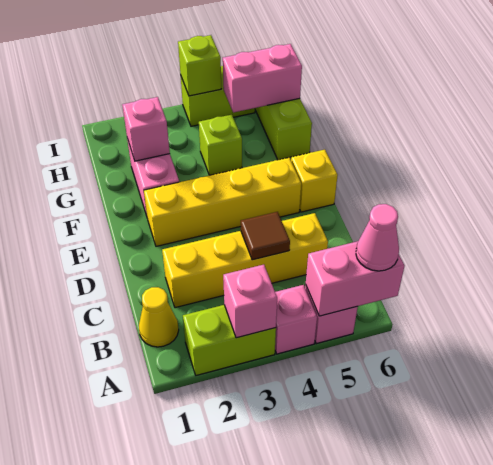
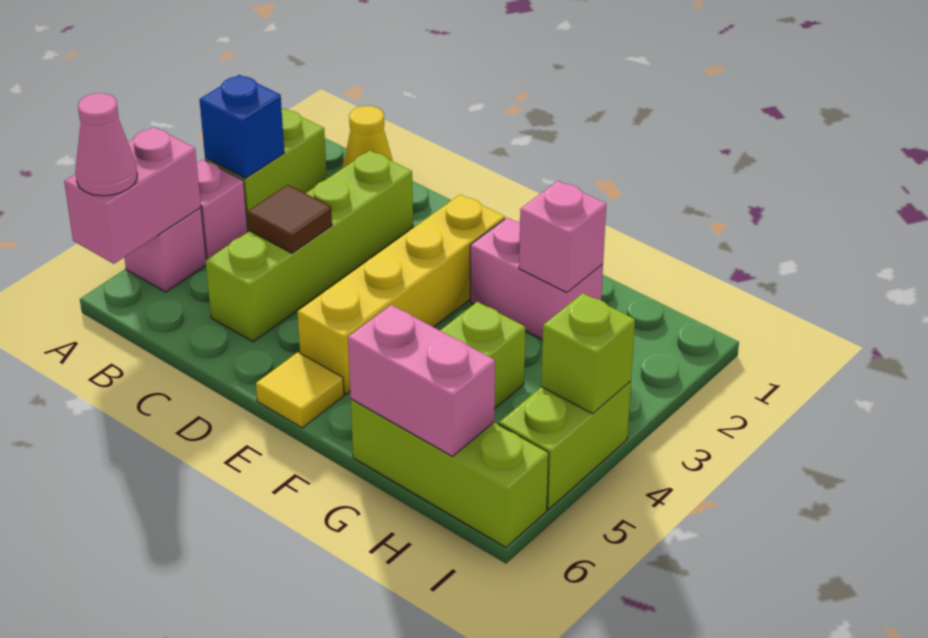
pink brick A3 level 2 -> blue brick A3 level 2
yellow brick C2:C5 level 1 -> lime brick C2:C5 level 1
yellow brick E6 level 1 -> yellow tile E6 level 1
pink brick H5:H6 level 2 -> pink brick G6:H6 level 2

